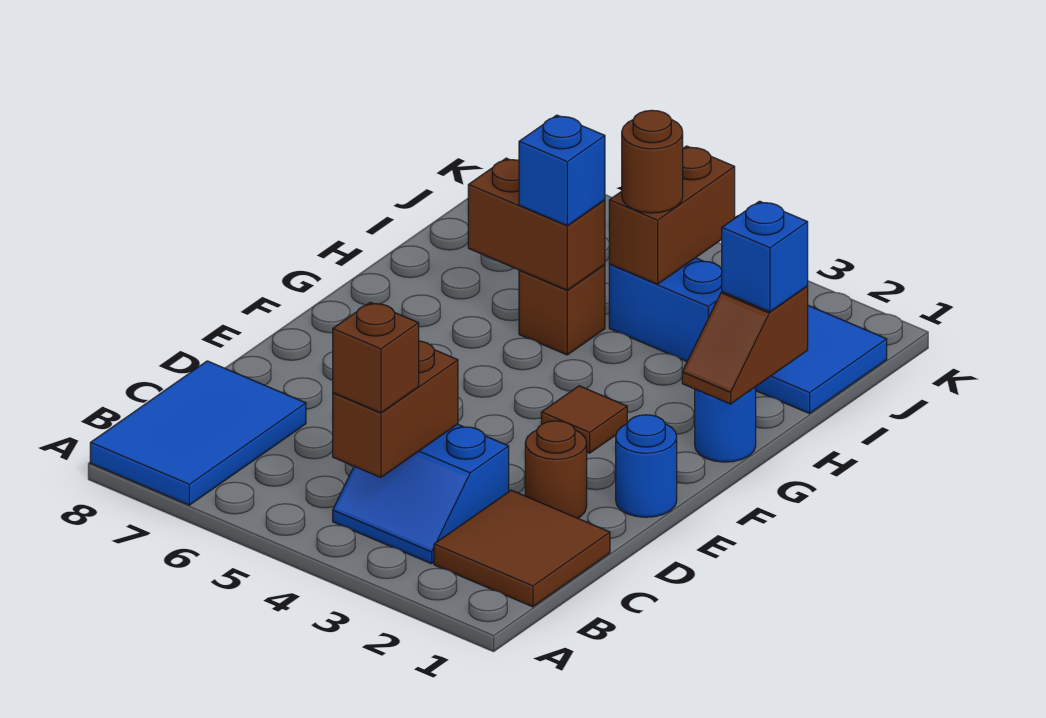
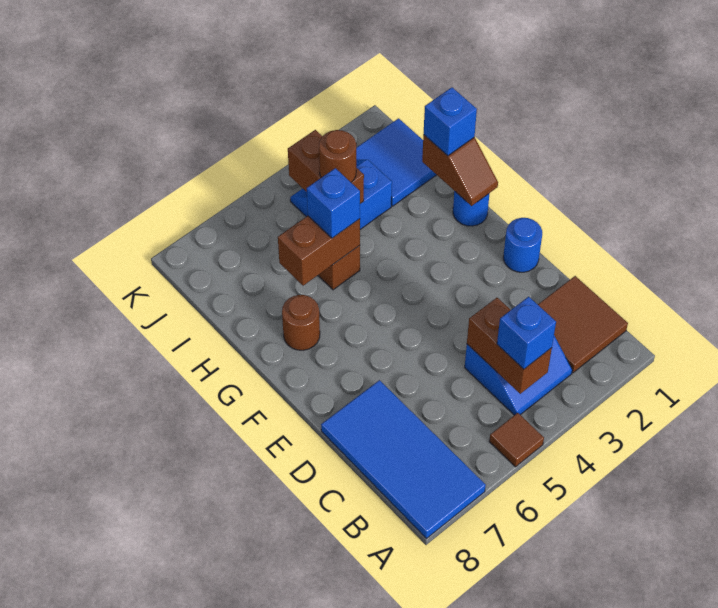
blue tile A7:C8 level 1 -> blue tile A7:D8 level 1
brown brick B4 level 3 -> blue brick B4 level 3
brown round brick D2 level 1 -> brown round brick G7 level 1
brown tile F3 level 1 -> brown tile A5 level 1

